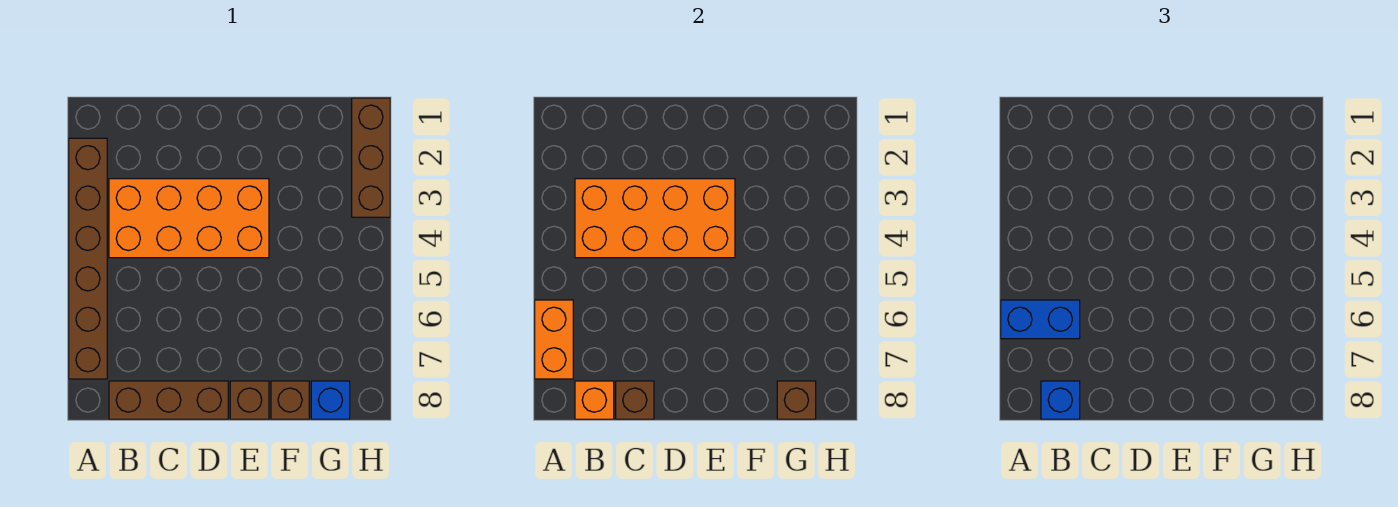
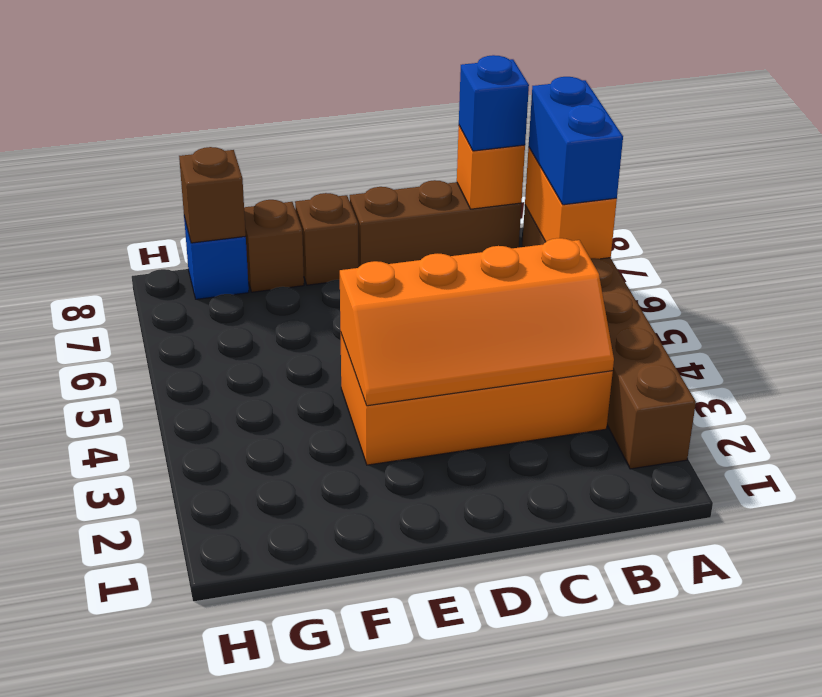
blue brick A6:B6 level 3 -> blue brick A6:A7 level 3
orange brick B3:E4 level 2 -> orange slope B3:E4 level 2 top 4
brown brick C8 level 2 -> none
brown brick H1:H3 level 1 -> none

